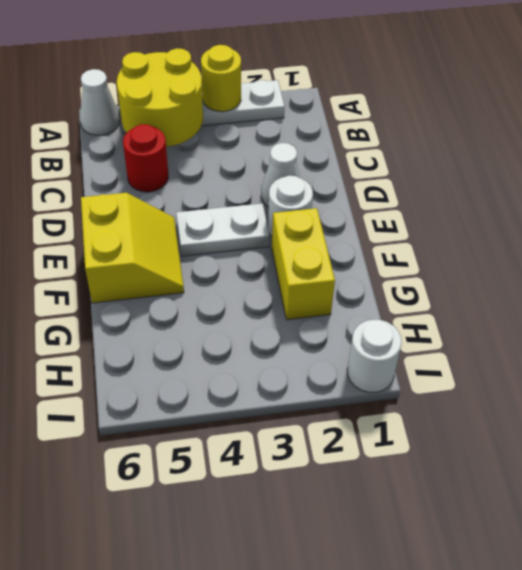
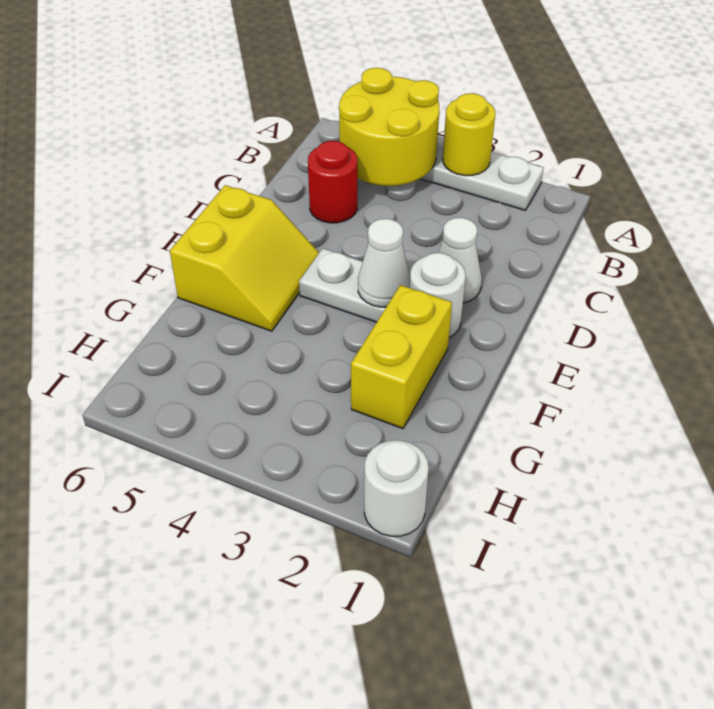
white cone A6 level 1 -> white cone E3 level 2

